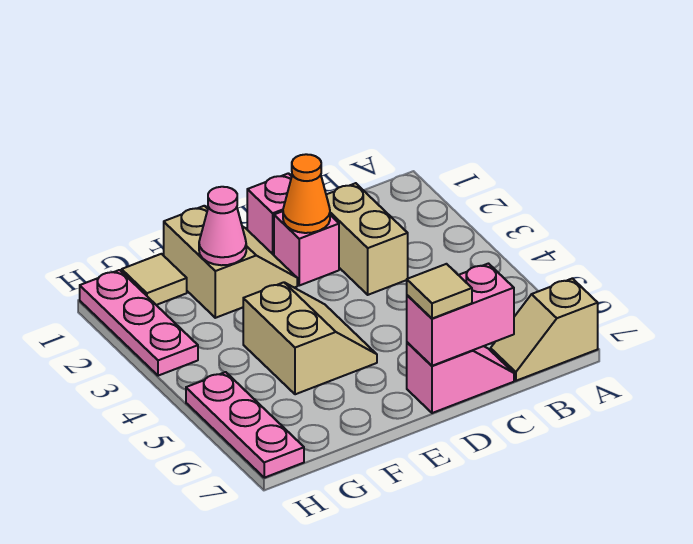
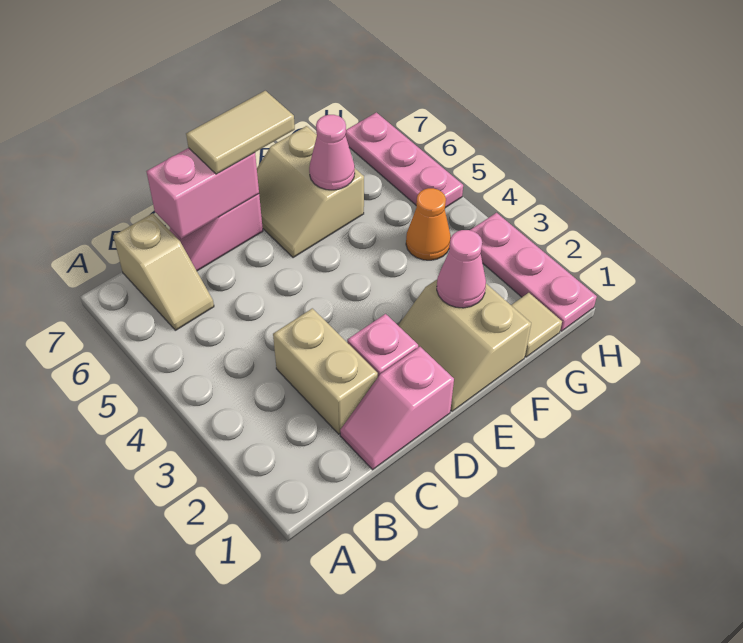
tan slope A7:B7 level 1 top A -> tan slope B6:B7 level 1 top 7
orange cone D2 level 2 -> orange cone G4 level 1
tan tile D7 level 3 -> tan tile D7:E7 level 3
tan slope E4:F5 level 1 top F -> tan slope E6:F7 level 1 top F
none -> pink cone F6 level 2

